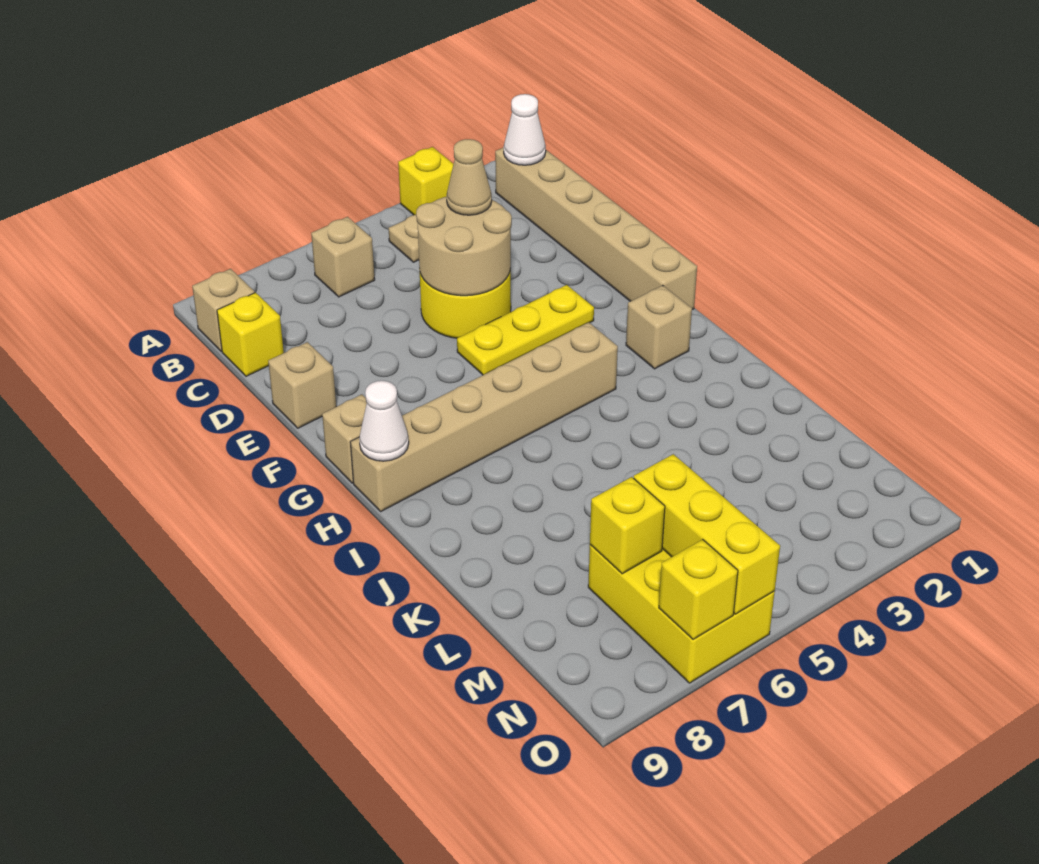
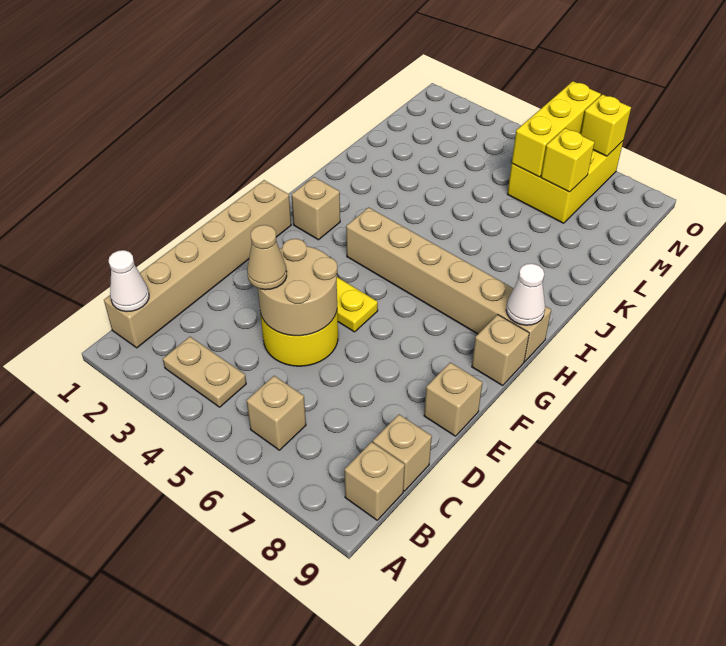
yellow brick A3 level 1 -> none
yellow brick C9 level 1 -> tan brick C9 level 1

